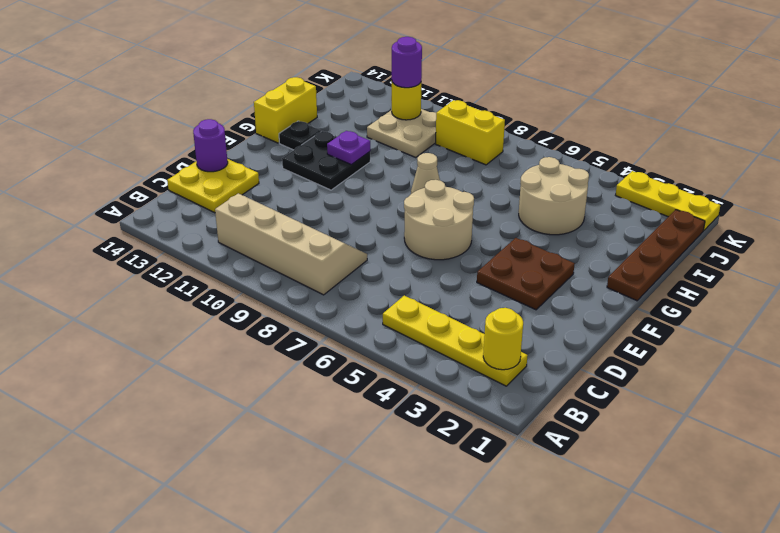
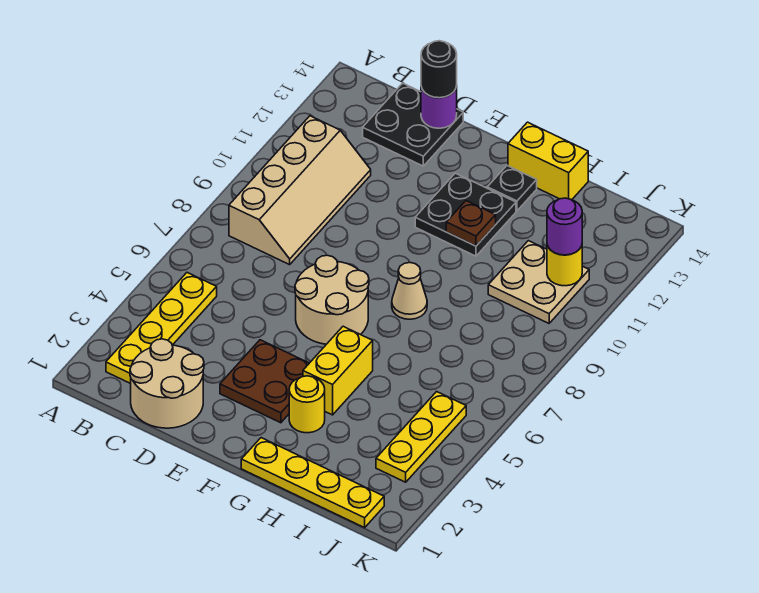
yellow round brick B2 level 2 -> yellow round brick G3 level 1
yellow plate C13:D14 level 1 -> black plate C13:D14 level 1
none -> black round brick D14 level 3
brown plate G1:J1 level 1 -> yellow plate G1:J1 level 1
purple plate G11 level 2 -> brown plate G11 level 2
tan round brick H4:I5 level 1 -> tan round brick C1:D2 level 1
yellow brick J8:J9 level 1 -> yellow brick G4:G5 level 1
yellow plate K1:K3 level 1 -> yellow plate J3:J5 level 1

